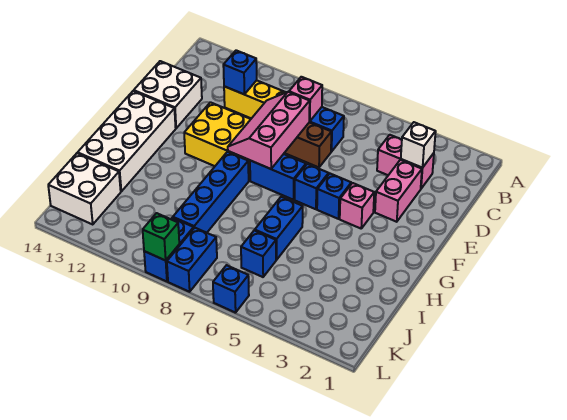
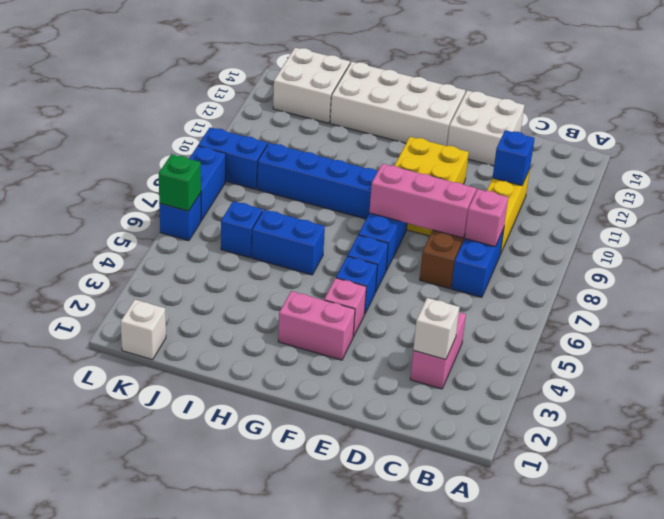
pink brick D3:E3 level 1 -> pink brick F3:G3 level 1
none -> white brick K1 level 1
blue brick K8:L8 level 1 -> blue brick L7:L8 level 1
green brick L9 level 2 -> green brick L6 level 2

